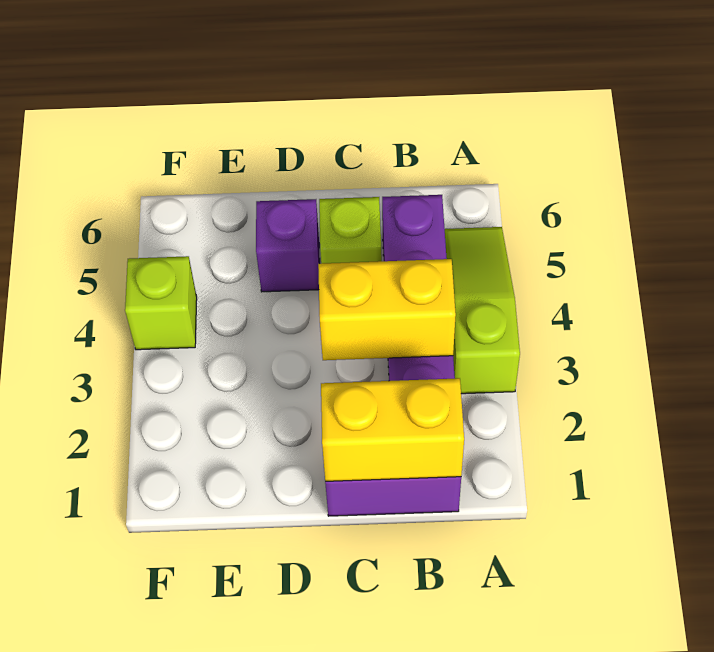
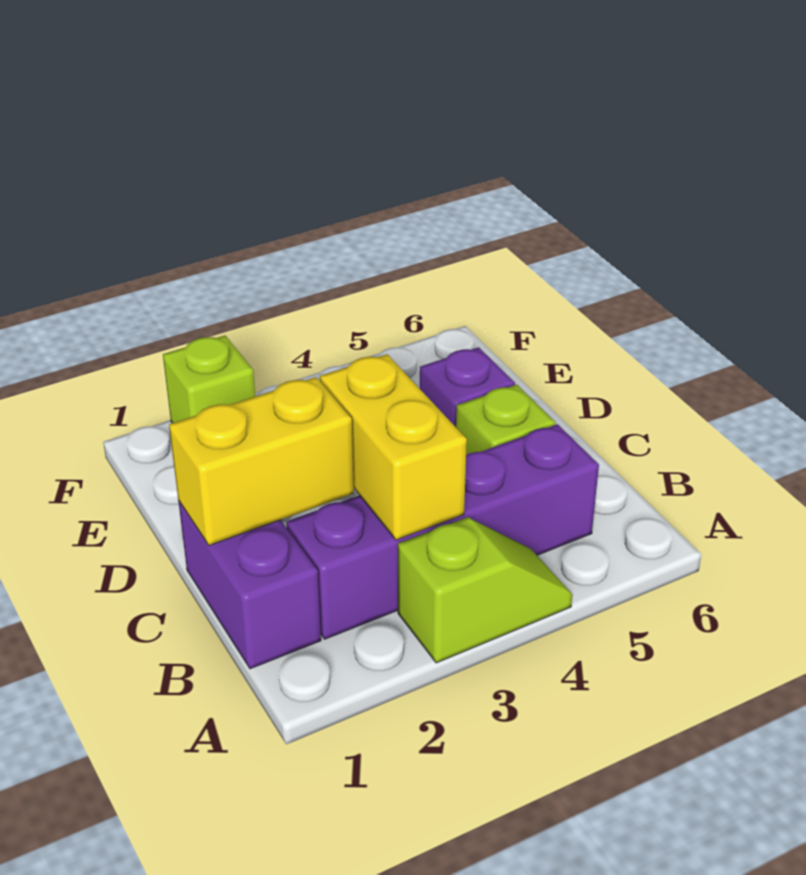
lime slope A3:A5 level 1 top 3 -> lime slope A3:A4 level 1 top 3
yellow brick B1:C1 level 2 -> yellow brick C1:C2 level 2
lime brick F4 level 1 -> lime brick F2 level 1

